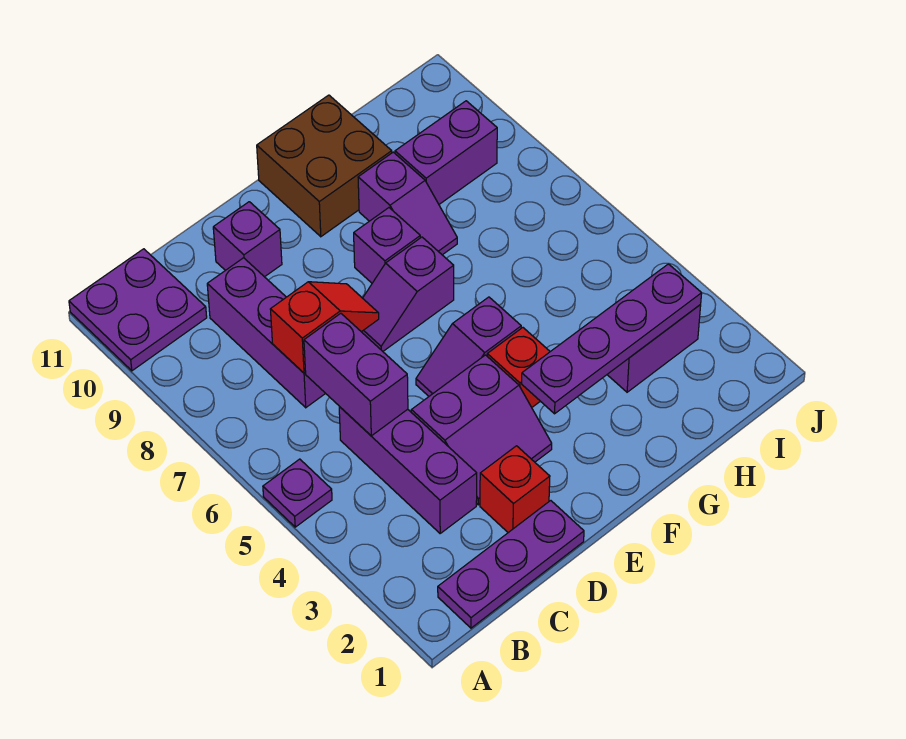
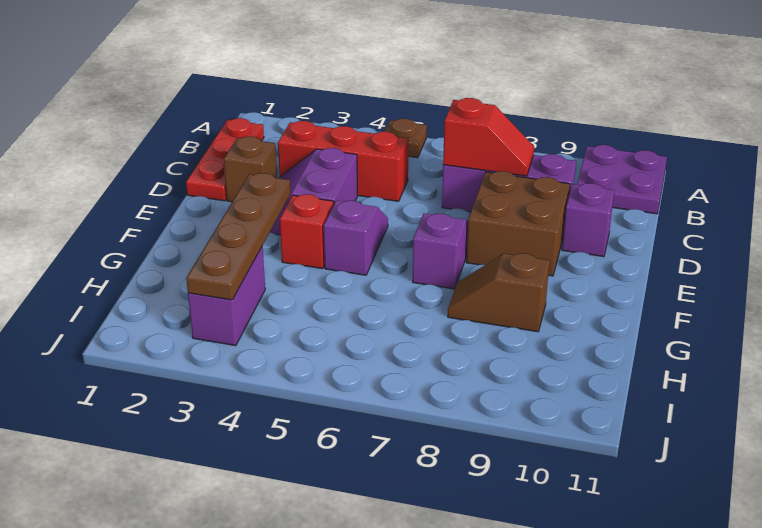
purple plate A5 level 1 -> brown plate A5 level 1
purple plate B1:D1 level 1 -> red plate B1:D1 level 1
purple brick C3:C5 level 1 -> red brick C3:C5 level 1
purple brick C5:C6 level 2 -> none
red slope C7:D7 level 2 top C -> red slope C7:C8 level 2 top 7
red brick D2 level 1 -> brown brick D2 level 1
purple plate F3:I3 level 2 -> brown plate F3:I3 level 2
purple brick F8 level 1 -> none
brown brick F10:G11 level 1 -> brown brick D8:E9 level 1
purple slope G8:G9 level 1 top 9 -> brown slope G8:G9 level 1 top 9
purple brick H9:I9 level 1 -> none

